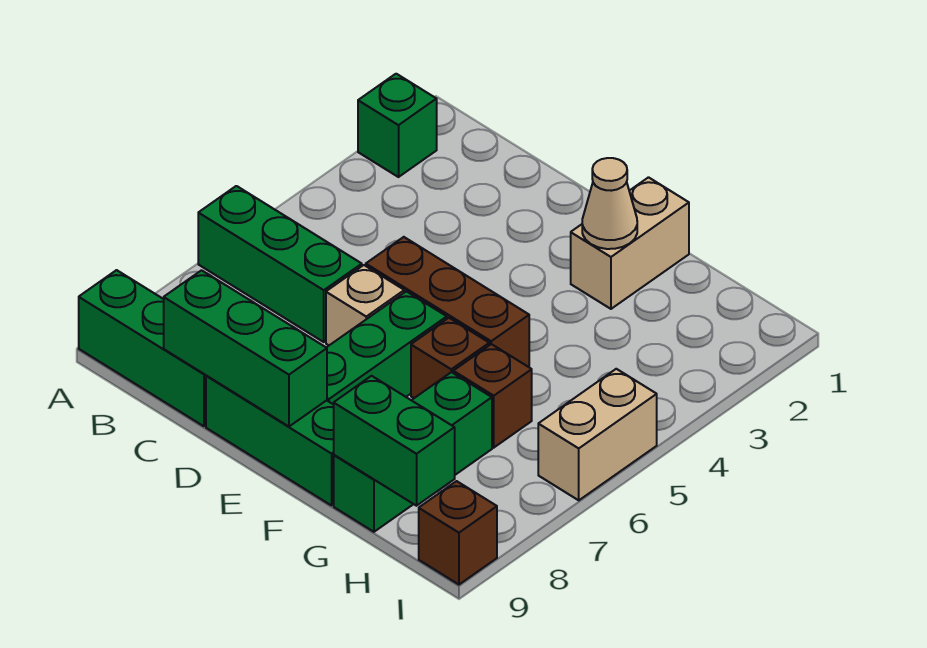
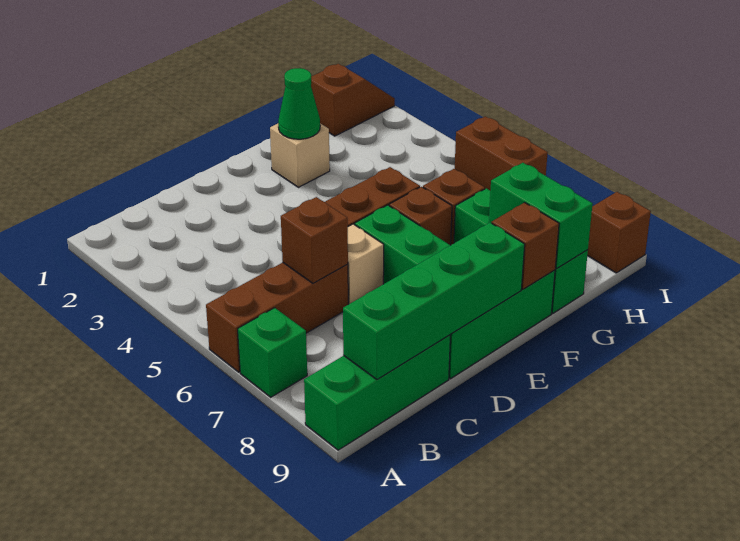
green brick A2 level 1 -> green brick A7 level 1
green brick A6:C6 level 1 -> brown brick A6:C6 level 1
none -> brown brick C6 level 2
green brick C9:E9 level 2 -> green brick B9:E9 level 2
tan brick F1:F2 level 1 -> tan brick F2 level 1
tan cone F2 level 2 -> green cone F2 level 2
none -> brown brick F9 level 2
green brick G9:H9 level 2 -> green brick G8:G9 level 2
none -> brown slope H1:I1 level 1 top H
tan brick I5:I6 level 1 -> brown brick I5:I6 level 1

